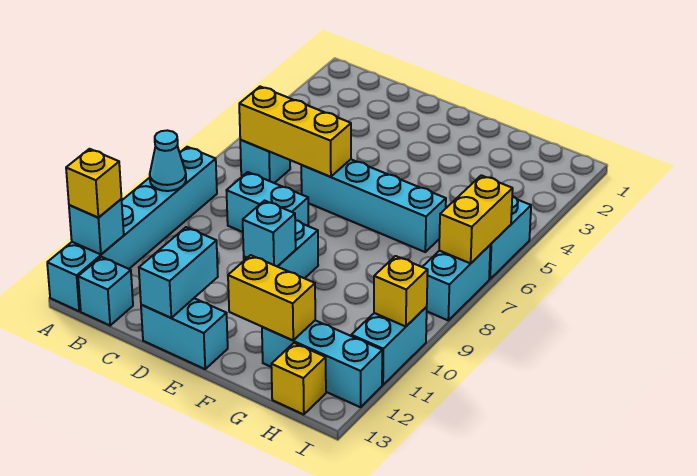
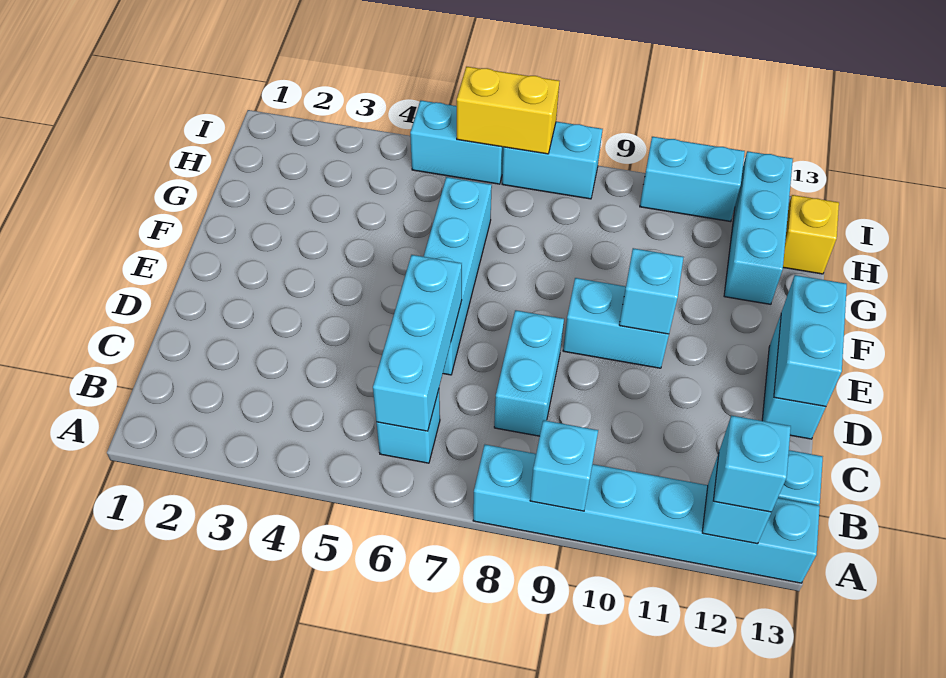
cyan cone A9 level 2 -> cyan brick A9 level 2
yellow brick A12 level 3 -> cyan brick A12 level 3
yellow brick B6:D6 level 2 -> cyan brick B6:D6 level 2
cyan brick D12:D13 level 2 -> cyan brick D13:E13 level 2
yellow brick F12:G12 level 2 -> none
yellow brick I10 level 2 -> none

